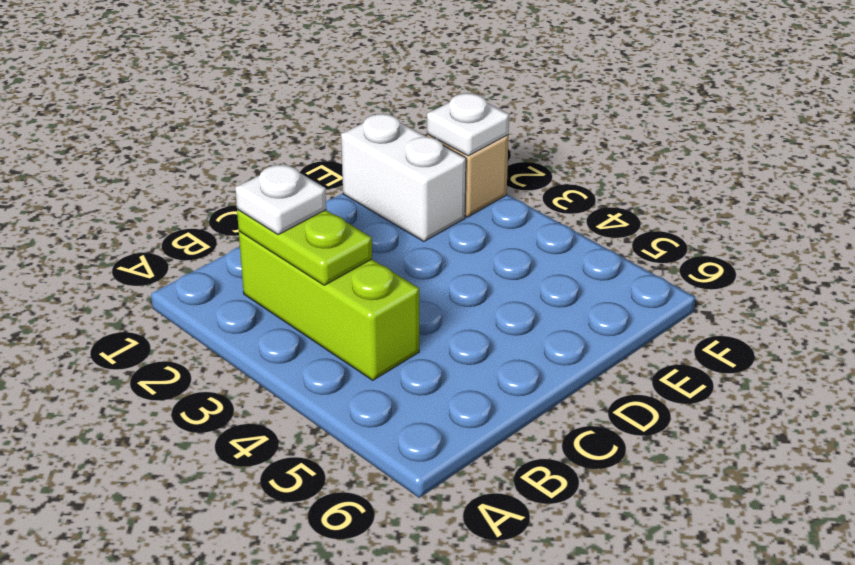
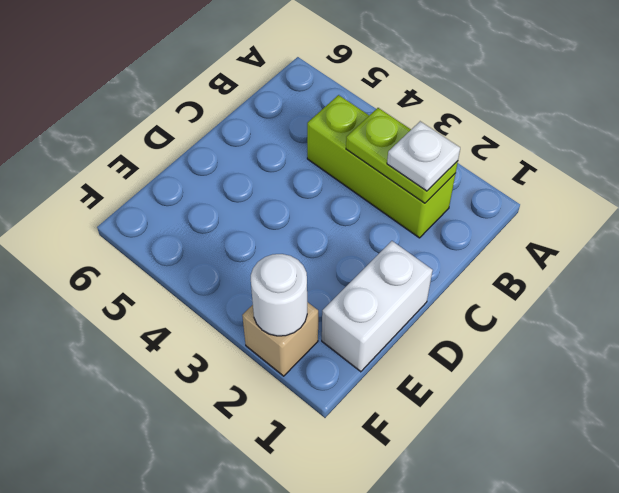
white brick E1:E2 level 1 -> white brick D1:E1 level 1
white plate F2 level 2 -> white round brick F2 level 2

